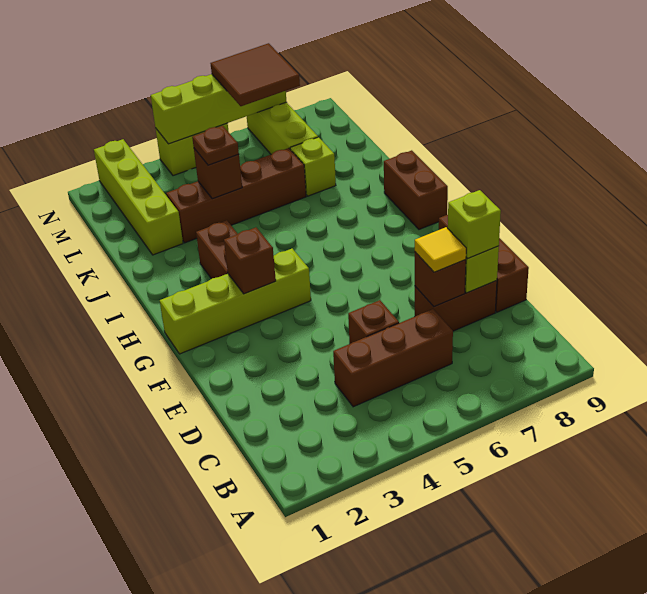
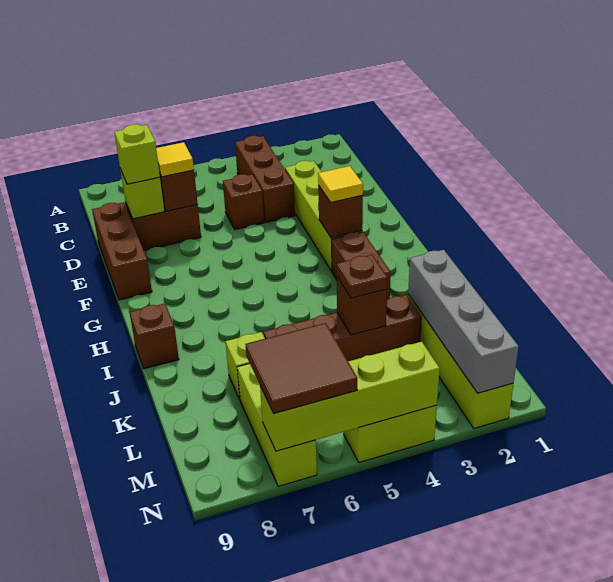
brown brick C4:C6 level 1 -> brown brick B4:D4 level 1
lime brick G1:G4 level 1 -> lime brick D3:G3 level 1
none -> yellow tile G3 level 3
brown brick H9:I9 level 1 -> brown brick I9 level 1
none -> grey brick K2:N2 level 2

